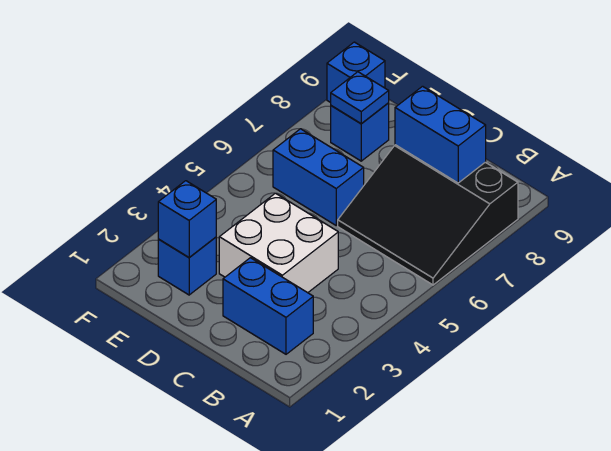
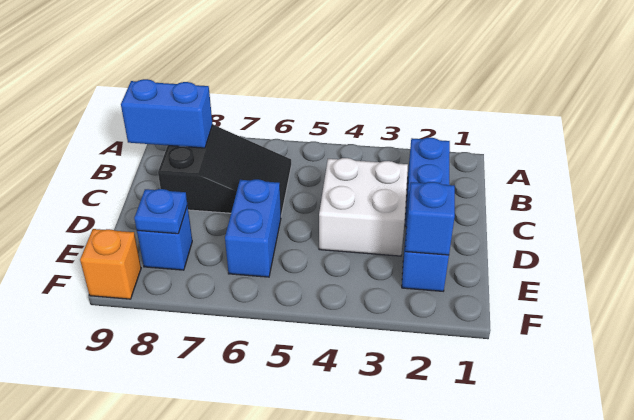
black slope A6:C8 level 1 top 8 -> black slope B6:C8 level 1 top 8
blue brick B8:C8 level 2 -> blue brick B8:B9 level 2
blue brick F9 level 1 -> orange brick F9 level 1

